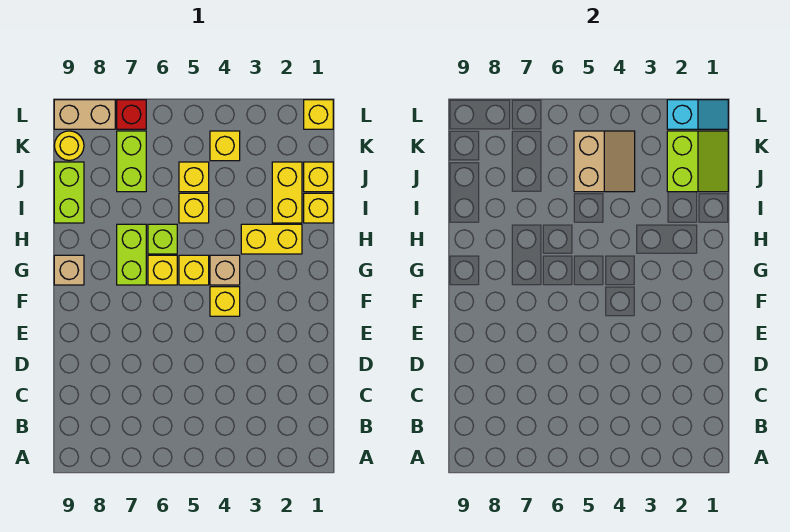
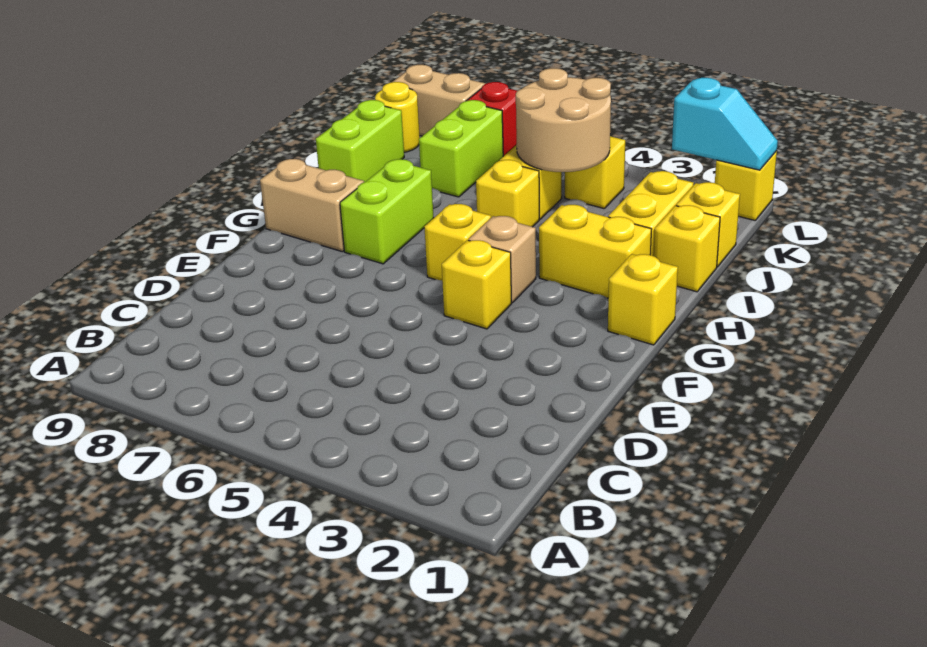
yellow brick G6 level 1 -> yellow brick G1 level 1
tan brick G9 level 1 -> tan brick G8:G9 level 1
lime brick H6 level 1 -> none
lime slope J1:K2 level 2 top 2 -> none
tan slope J4:K5 level 2 top 5 -> tan round brick J4:K5 level 2

